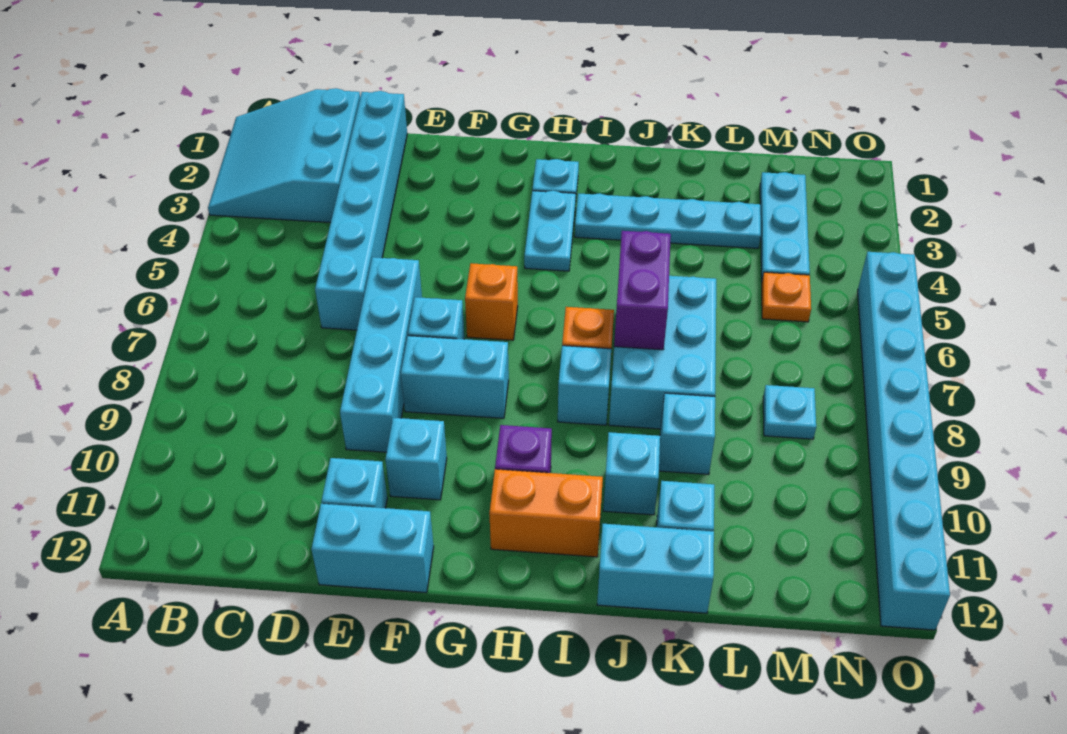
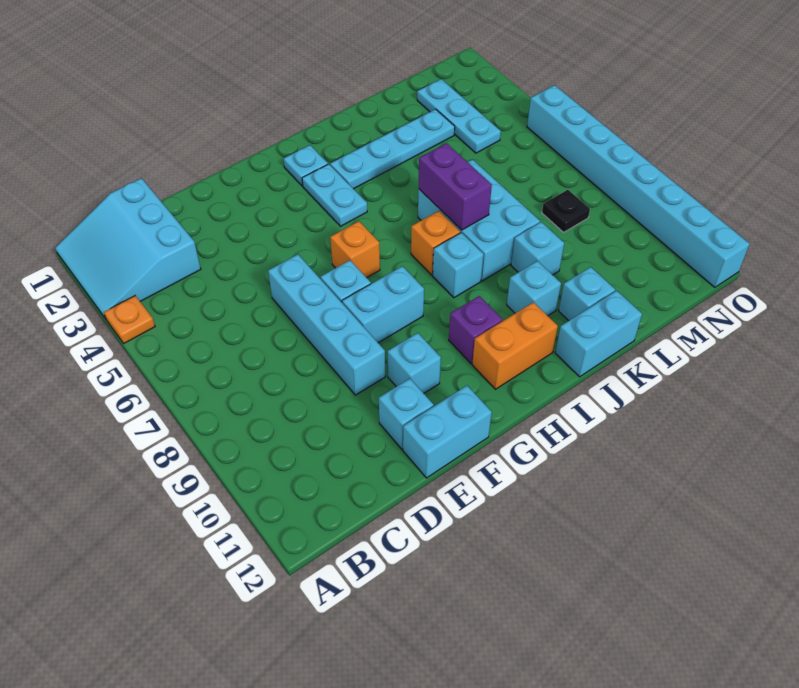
cyan brick D1:D6 level 1 -> none
orange plate M5 level 1 -> orange plate A4 level 1
cyan plate M8 level 1 -> black plate M8 level 1

